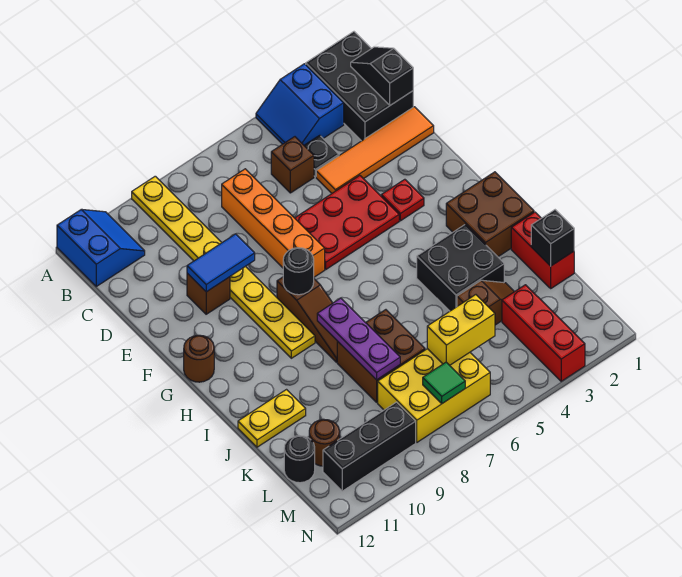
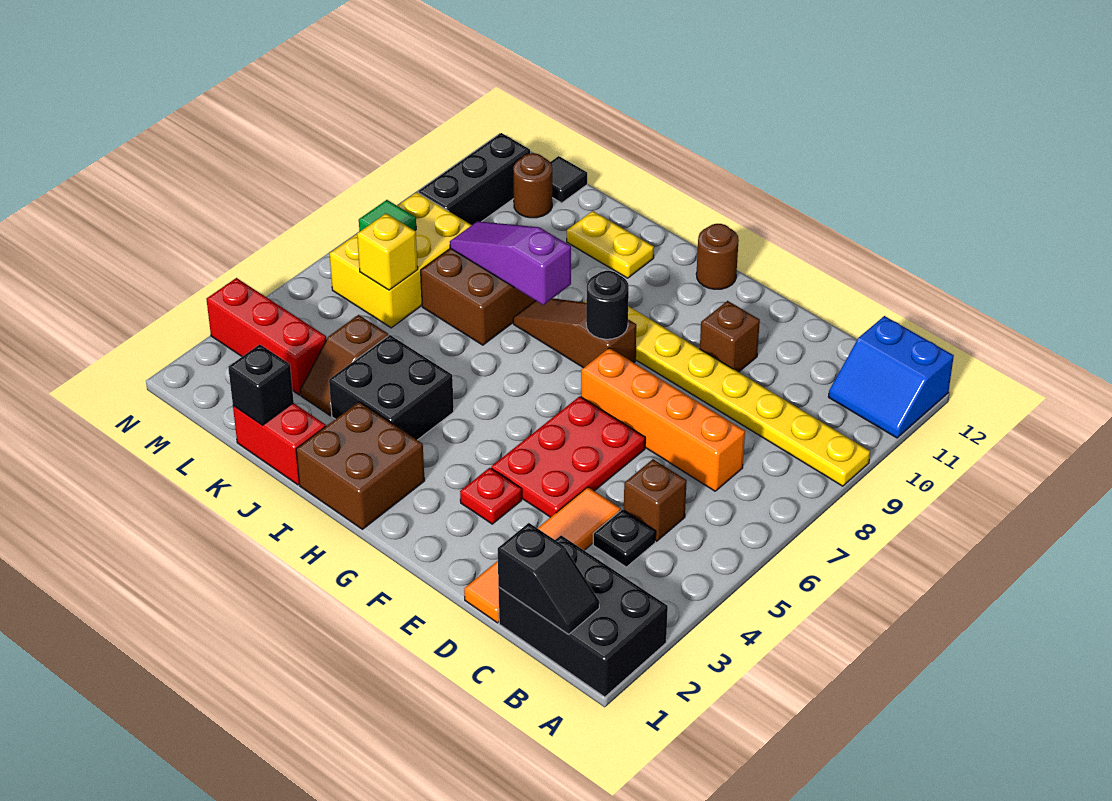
blue slope A3:B4 level 1 top 3 -> none
blue tile E9:E10 level 2 -> none
purple plate I8:K8 level 2 -> purple slope I8:K8 level 2 top I
yellow plate J11:J12 level 1 -> yellow plate I11:J11 level 1
yellow brick L5:L6 level 2 -> yellow brick L6 level 2
black round brick L12 level 1 -> black tile L12 level 1

